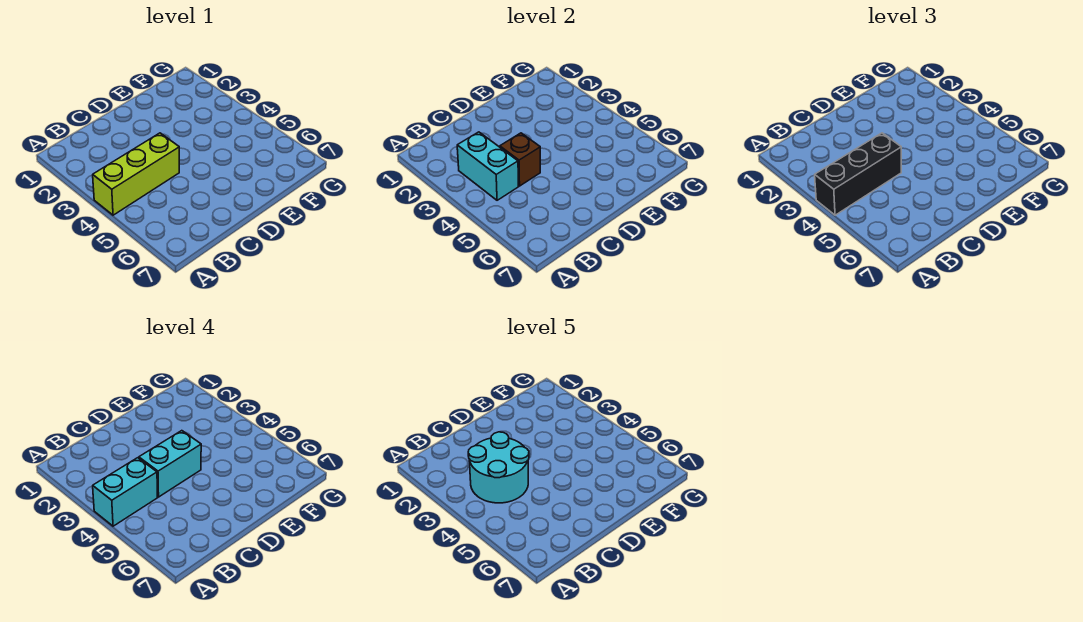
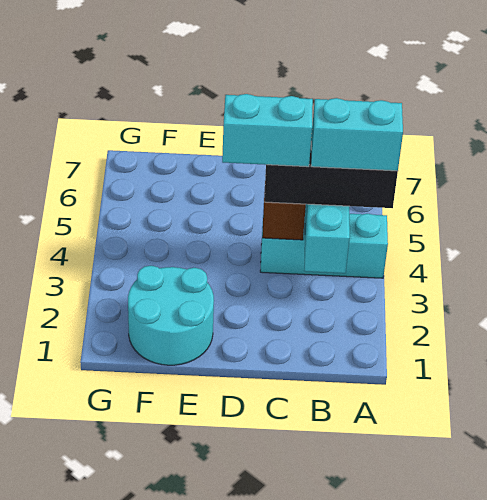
lime brick A4:C4 level 1 -> cyan brick A4:C4 level 1
cyan round brick B3:C4 level 5 -> cyan round brick E1:F2 level 1

